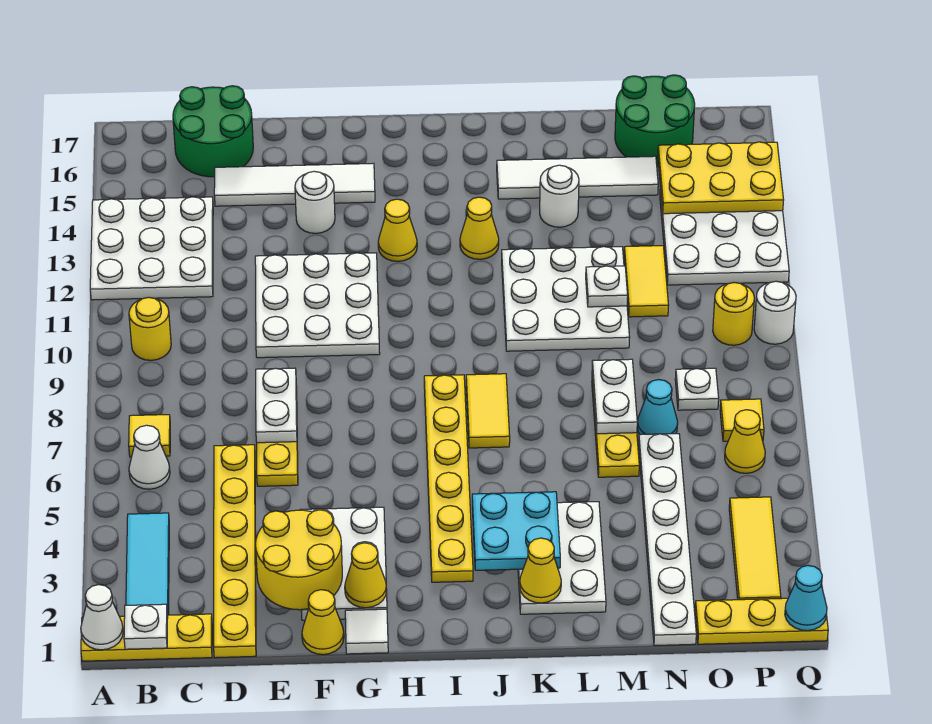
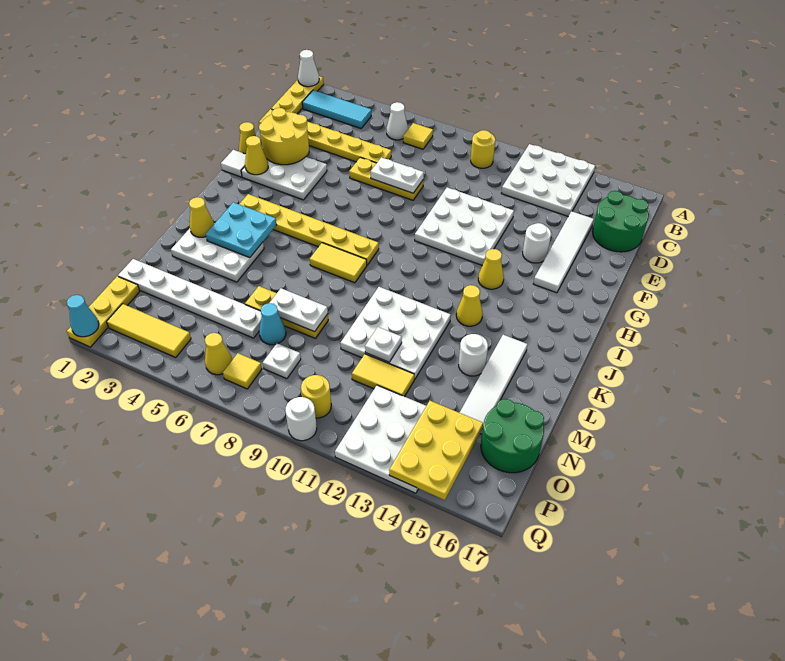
white plate B1 level 2 -> none

